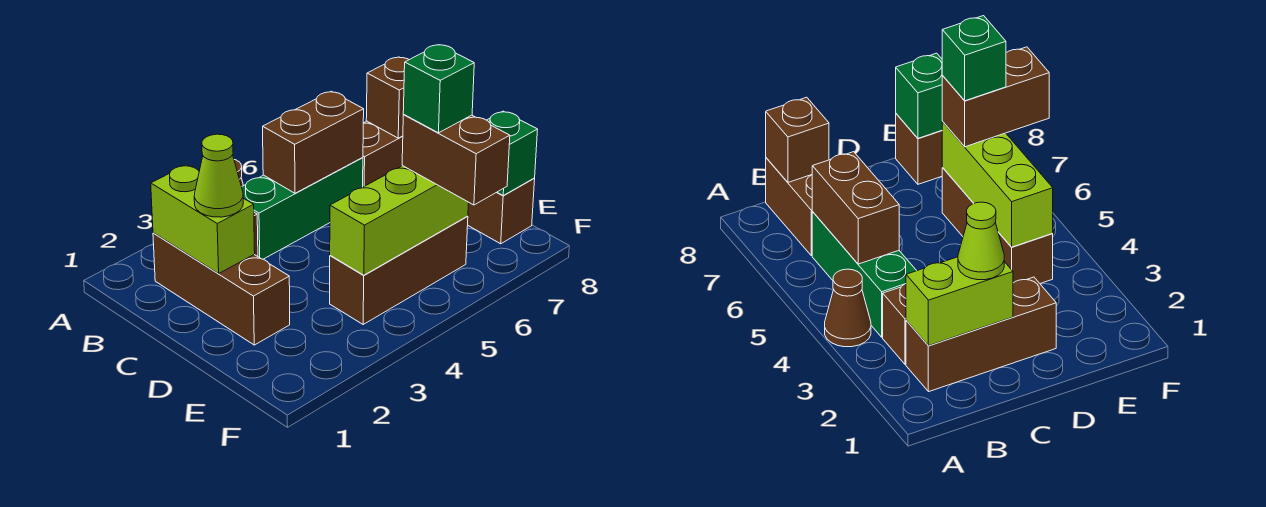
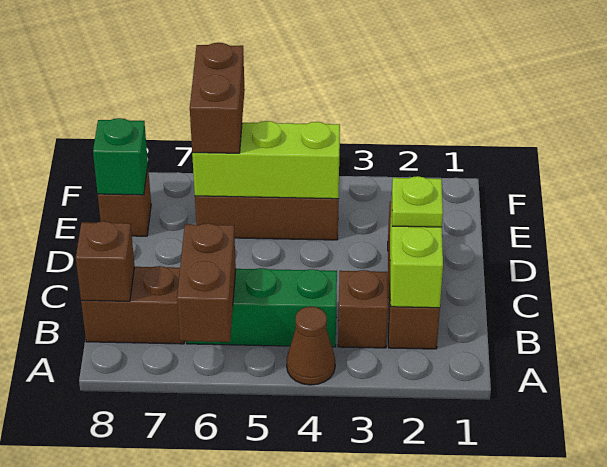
brown brick B5:B6 level 2 -> brown brick A6:B6 level 2
lime cone C2 level 3 -> lime plate C2 level 3
green brick E6 level 4 -> none

